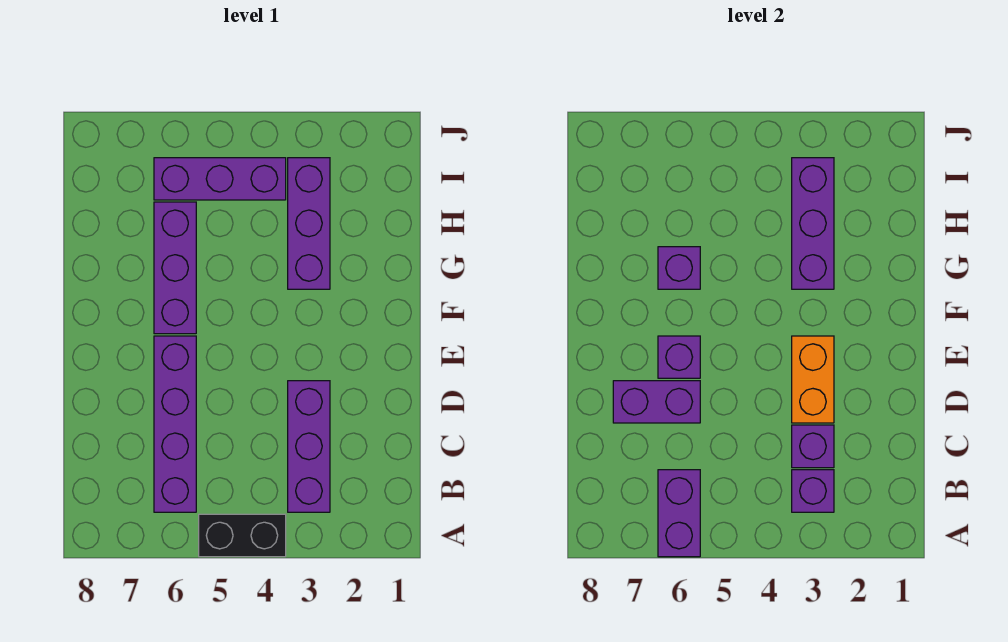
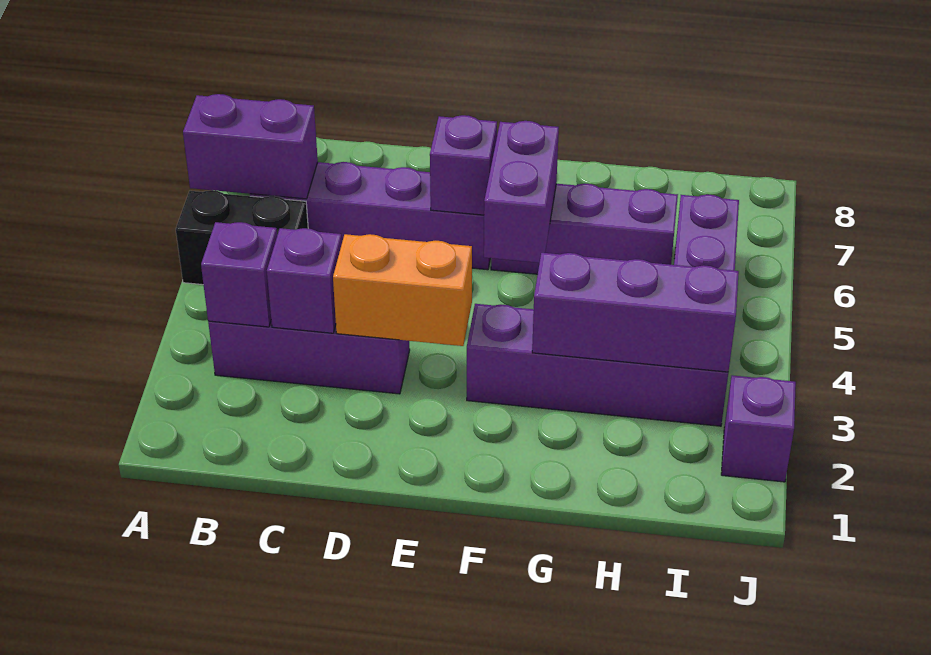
black brick A4:A5 level 1 -> black brick A5:B5 level 1
purple brick D6:D7 level 2 -> purple brick F5:F6 level 2
purple brick G3:I3 level 1 -> purple brick F3:I3 level 1
purple brick G6 level 2 -> purple brick J2 level 1

